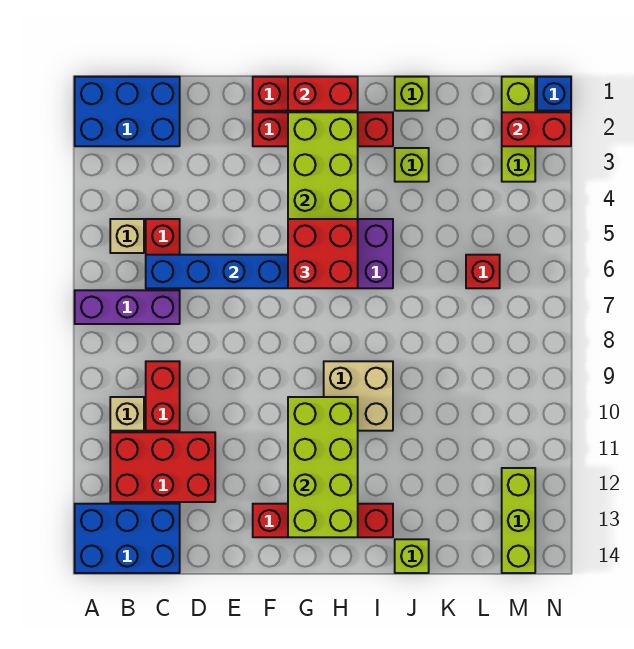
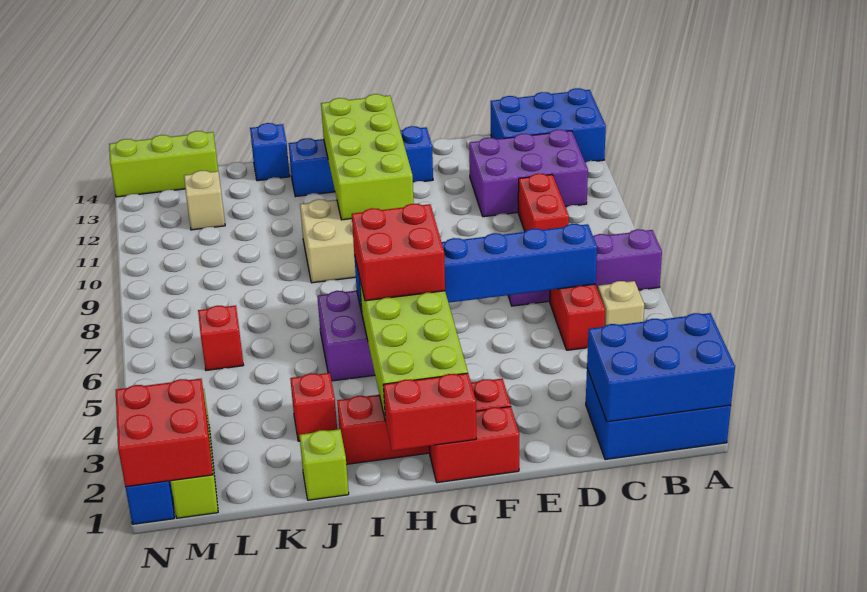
none -> blue brick A1:C2 level 2
purple brick A7:C7 level 1 -> purple brick A7:D7 level 1
tan brick B10 level 1 -> tan brick L12 level 1
red brick B11:D12 level 1 -> purple brick B11:D12 level 1
red brick F13:I13 level 1 -> blue brick F13:I13 level 1
lime brick J3 level 1 -> red brick J3 level 1
lime brick J14 level 1 -> blue brick J14 level 1
red brick M2:N2 level 2 -> red brick M1:N2 level 2
lime brick M12:M14 level 1 -> lime brick L14:N14 level 1

